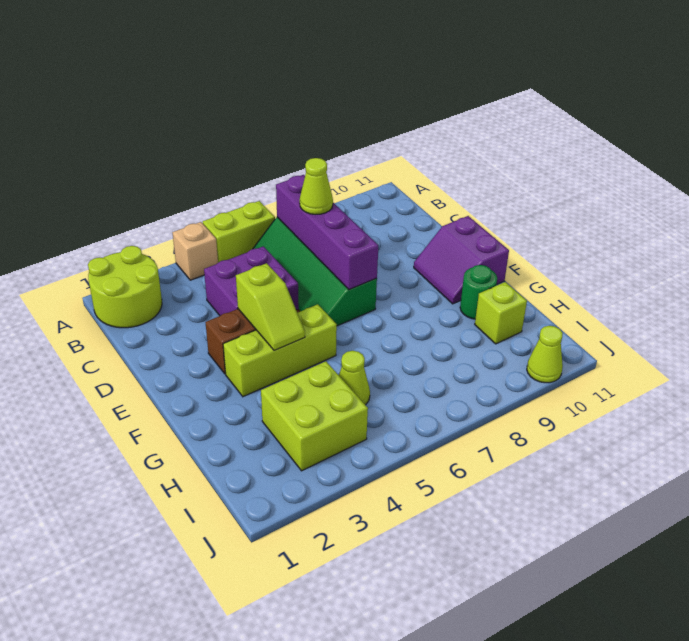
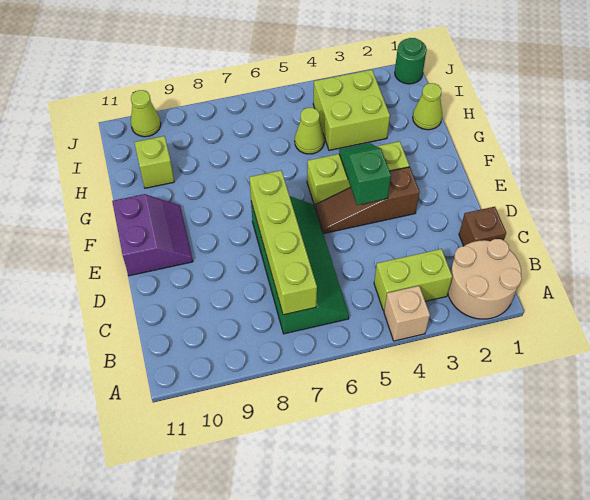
lime round brick A1:B2 level 1 -> tan round brick A1:B2 level 1
lime brick A5:A6 level 1 -> lime brick B3:B4 level 1
purple brick B7:E7 level 2 -> lime brick B7:E7 level 2
none -> brown brick C1 level 1
purple brick C4:D5 level 1 -> none
lime cone C7 level 3 -> lime cone H1 level 1
lime slope E4:F4 level 2 top E -> green slope E4:F4 level 2 top E
green round brick G10 level 1 -> green round brick J1 level 1

